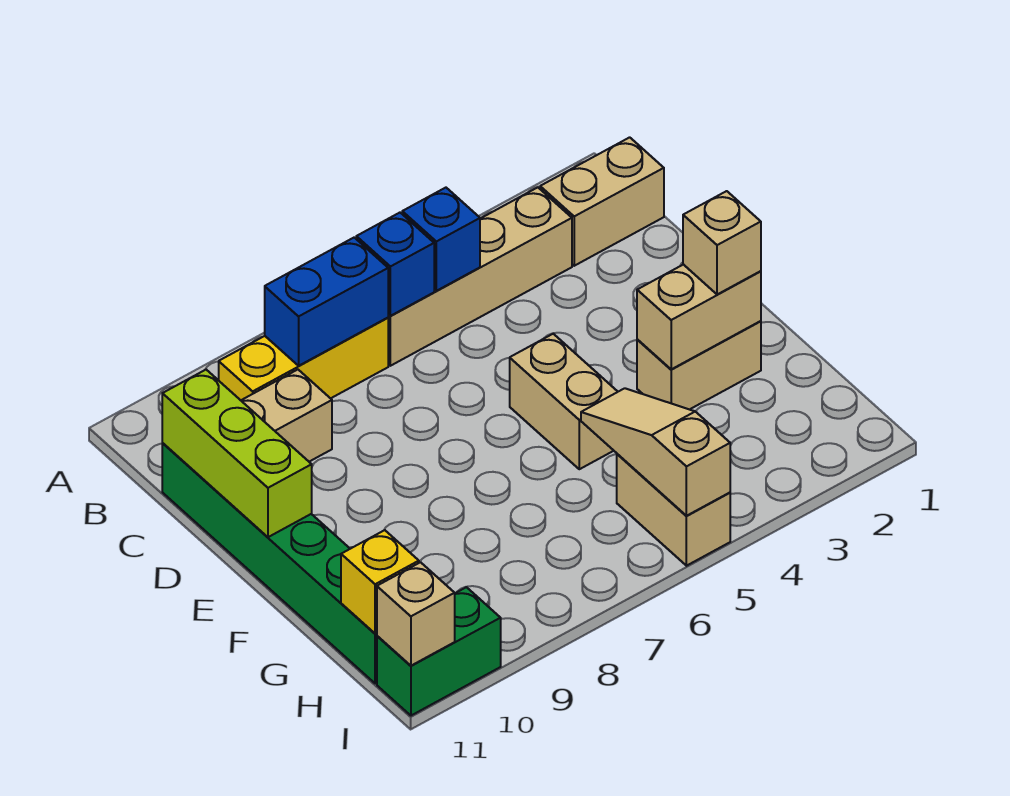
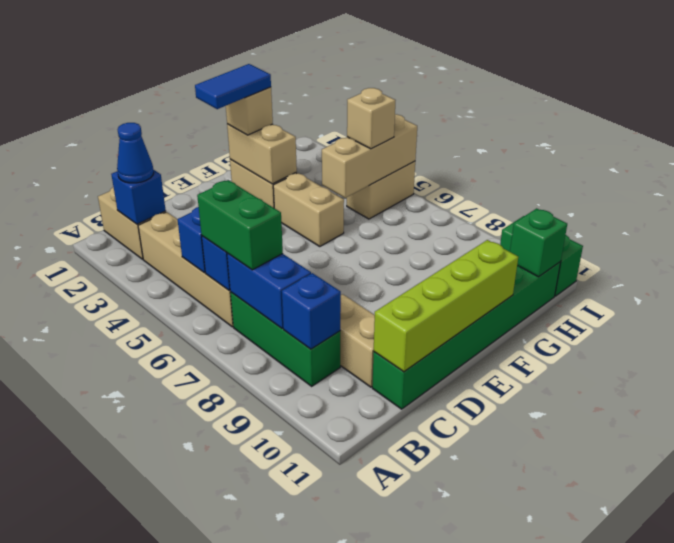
none -> blue brick B2 level 2
none -> blue cone B2 level 3
none -> green brick B6:B7 level 3
yellow brick B7:B9 level 1 -> green brick B7:B9 level 1
none -> blue brick B9 level 2
lime brick C11:E11 level 2 -> lime brick C11:F11 level 2
none -> blue tile E2:F2 level 4
tan brick E5:F5 level 1 -> tan brick F4:F5 level 1
tan slope G5:I5 level 2 top I -> tan brick G5:I5 level 2
yellow brick H11 level 2 -> green brick H11 level 2
tan brick I11 level 2 -> tan brick H5 level 3

